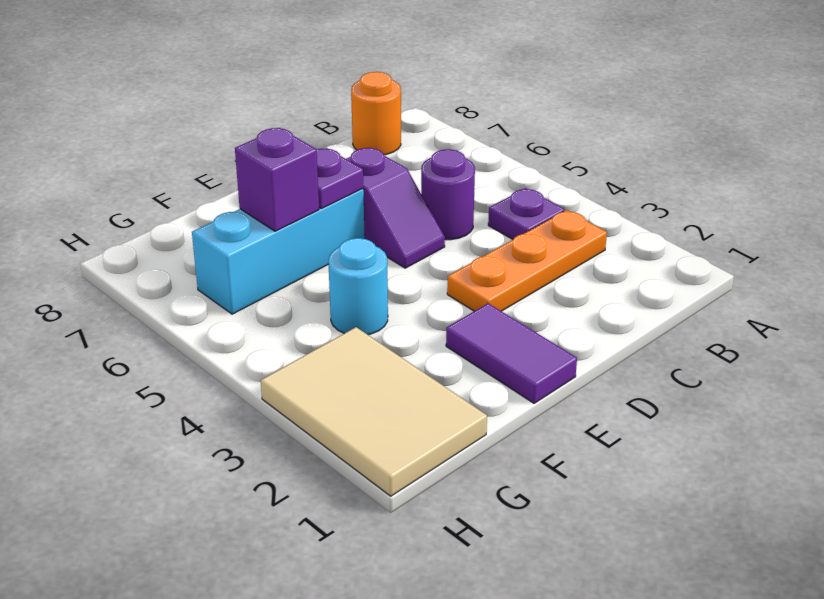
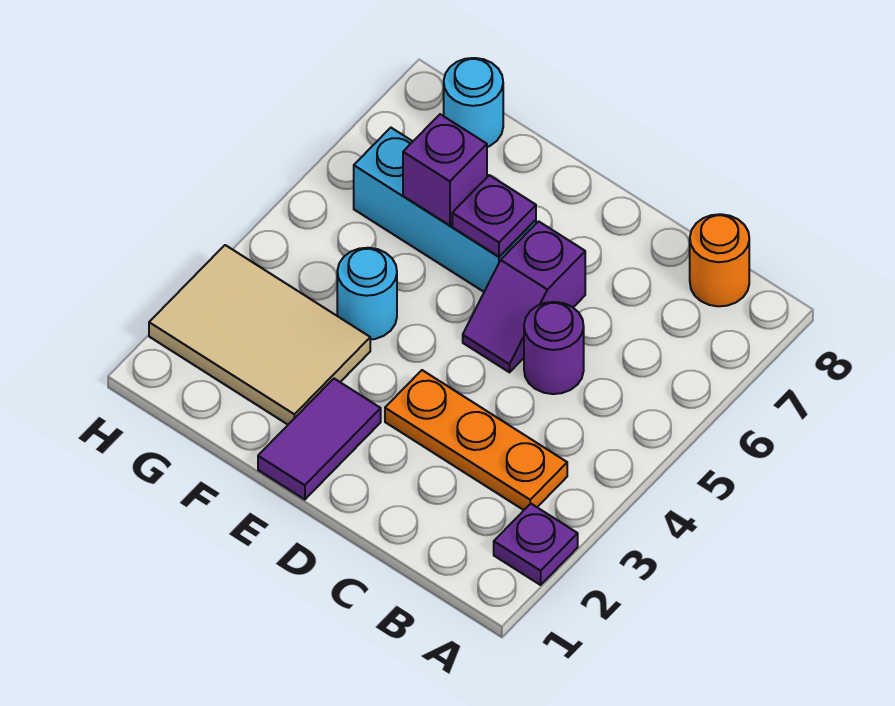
purple plate B4 level 1 -> purple plate A2 level 1
tan tile G1:H3 level 1 -> tan tile F2:H3 level 1
none -> cyan round brick G8 level 1

